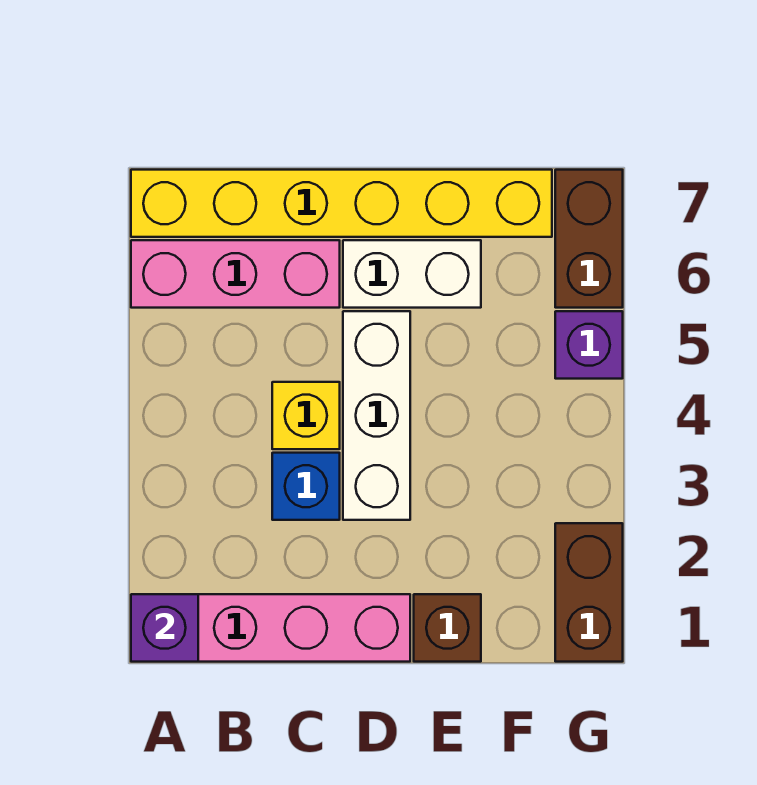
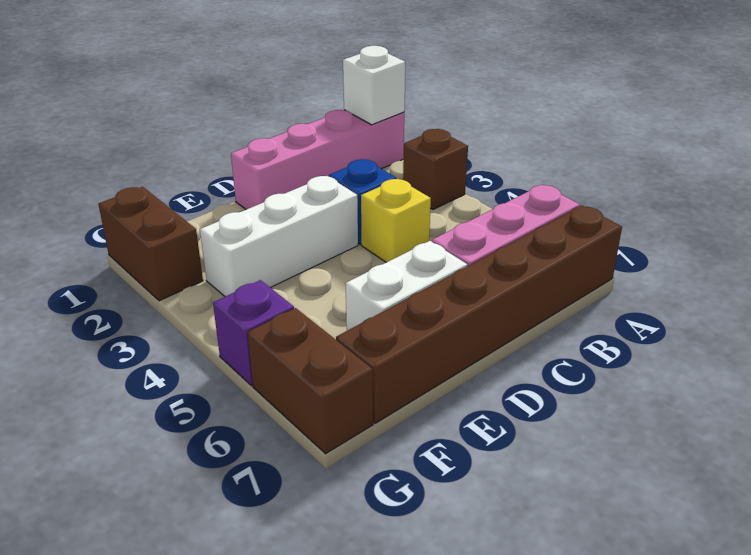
purple brick A1 level 2 -> white brick A1 level 2
yellow brick A7:F7 level 1 -> brown brick A7:F7 level 1
white brick D3:D5 level 1 -> white brick D3:F3 level 1
brown brick E1 level 1 -> brown brick A3 level 1

